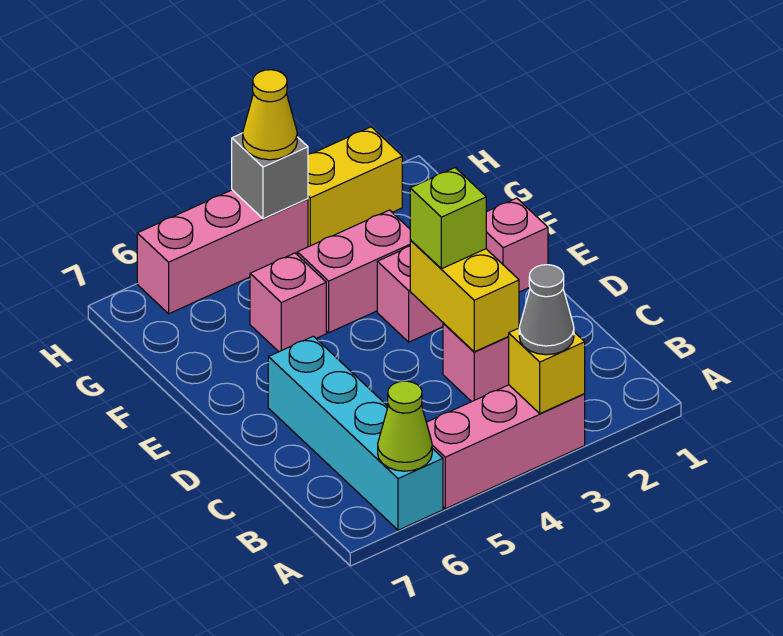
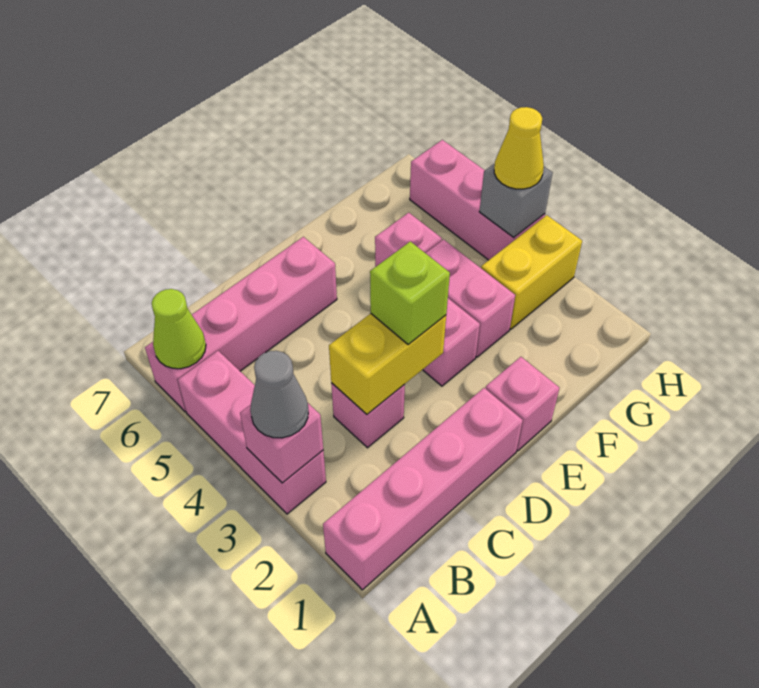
none -> pink brick A1:D1 level 1
yellow brick A3 level 2 -> pink brick A3 level 2
cyan brick A6:D6 level 1 -> pink brick A6:D6 level 1
yellow brick H2:H3 level 1 -> yellow brick G3:H3 level 1

